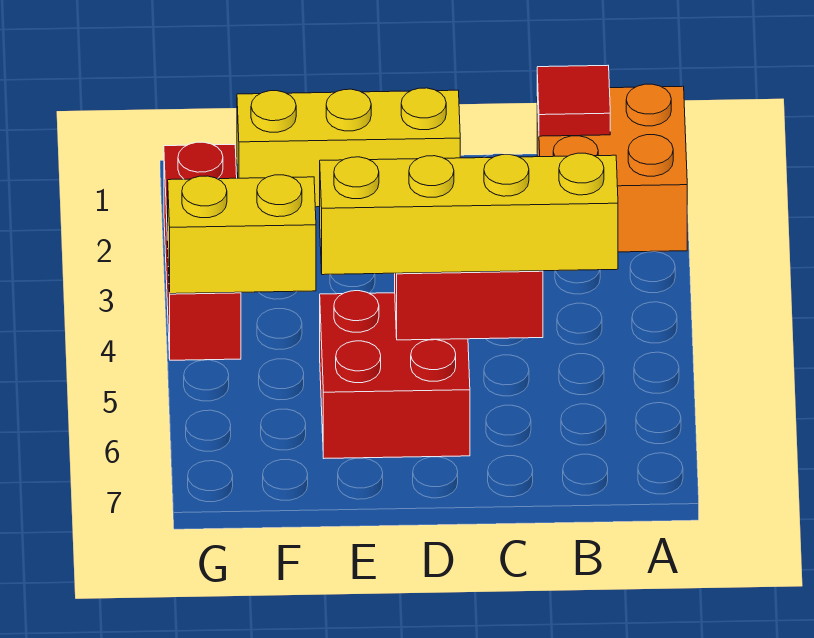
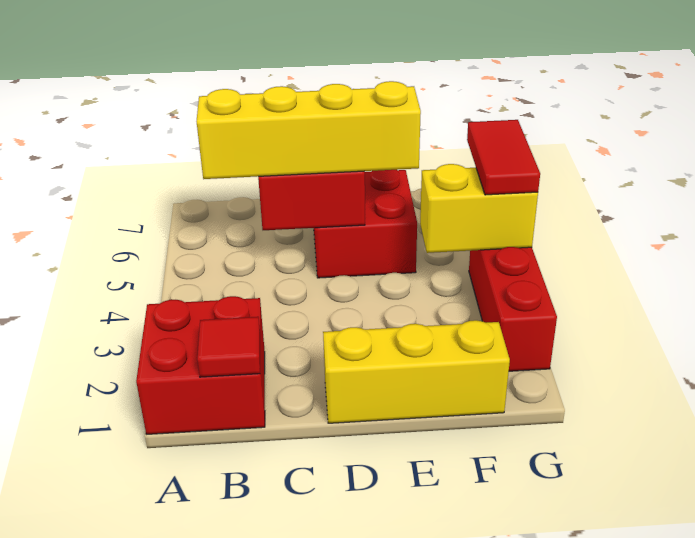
orange brick A1:B2 level 1 -> red brick A1:B2 level 1
none -> red tile G4:G5 level 3

